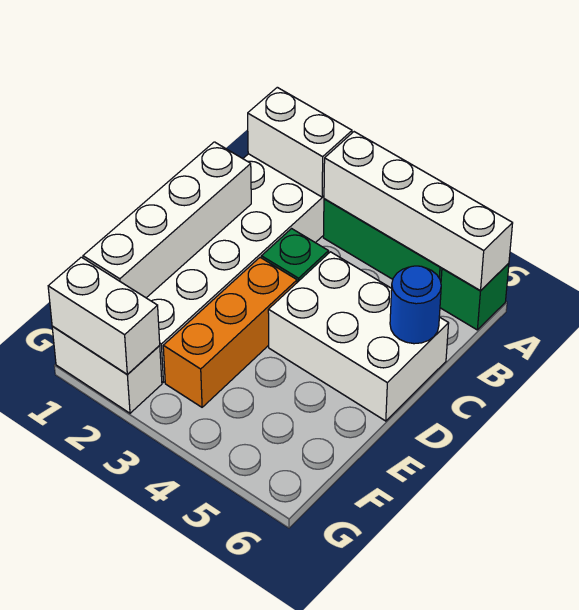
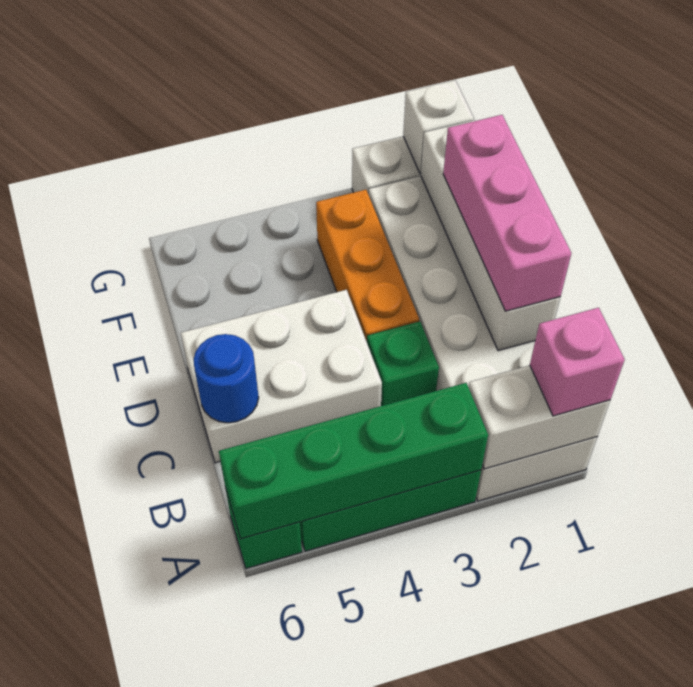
none -> pink brick A1 level 3
white brick A3:A6 level 2 -> green brick A3:A6 level 2
none -> pink brick C1:E1 level 3
white brick G1:G2 level 2 -> white brick G1 level 2

